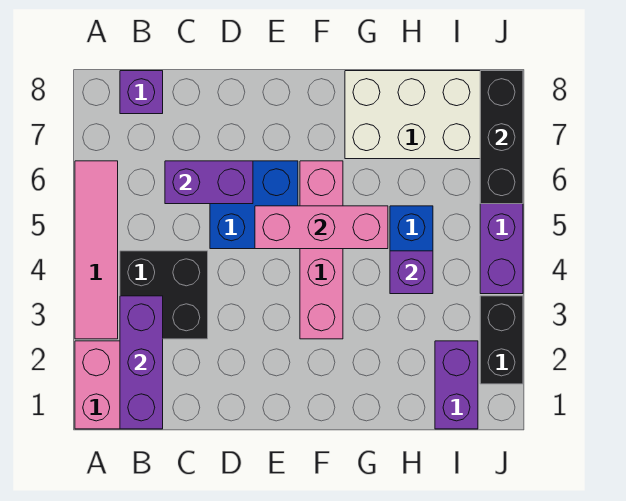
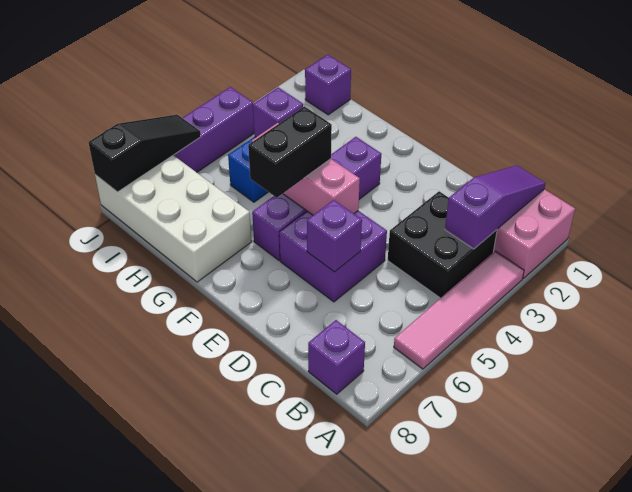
purple brick B1:B3 level 2 -> purple slope B1:B3 level 2 top 3
purple brick C6:D6 level 2 -> purple brick D6 level 2
blue brick D5:E6 level 1 -> purple brick D5:E6 level 1
pink brick F3:F6 level 1 -> purple brick F3:F6 level 1
purple brick I1:I2 level 1 -> purple brick I1 level 1
black brick J2:J3 level 1 -> black brick F5:F6 level 3
black brick J6:J8 level 2 -> black slope J6:J8 level 2 top 8

